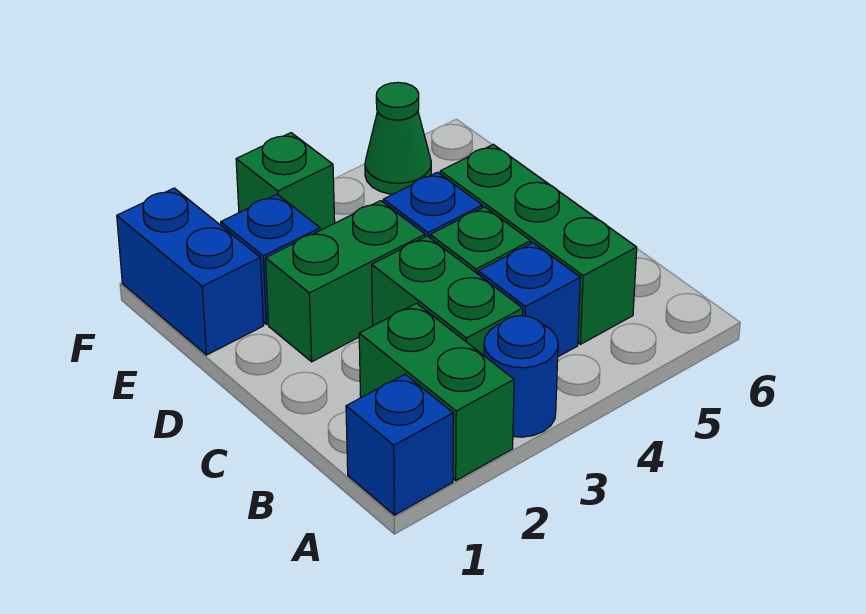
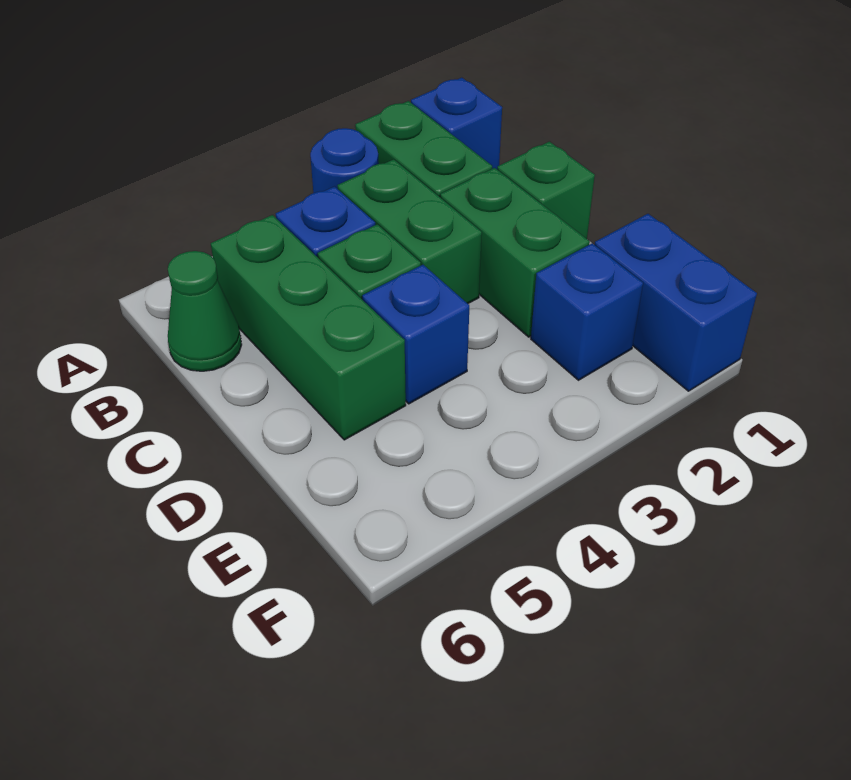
green brick D2:D3 level 1 -> green brick C2:D2 level 1
green brick F3 level 1 -> green brick C1 level 1
green cone F5 level 1 -> green cone B6 level 1

